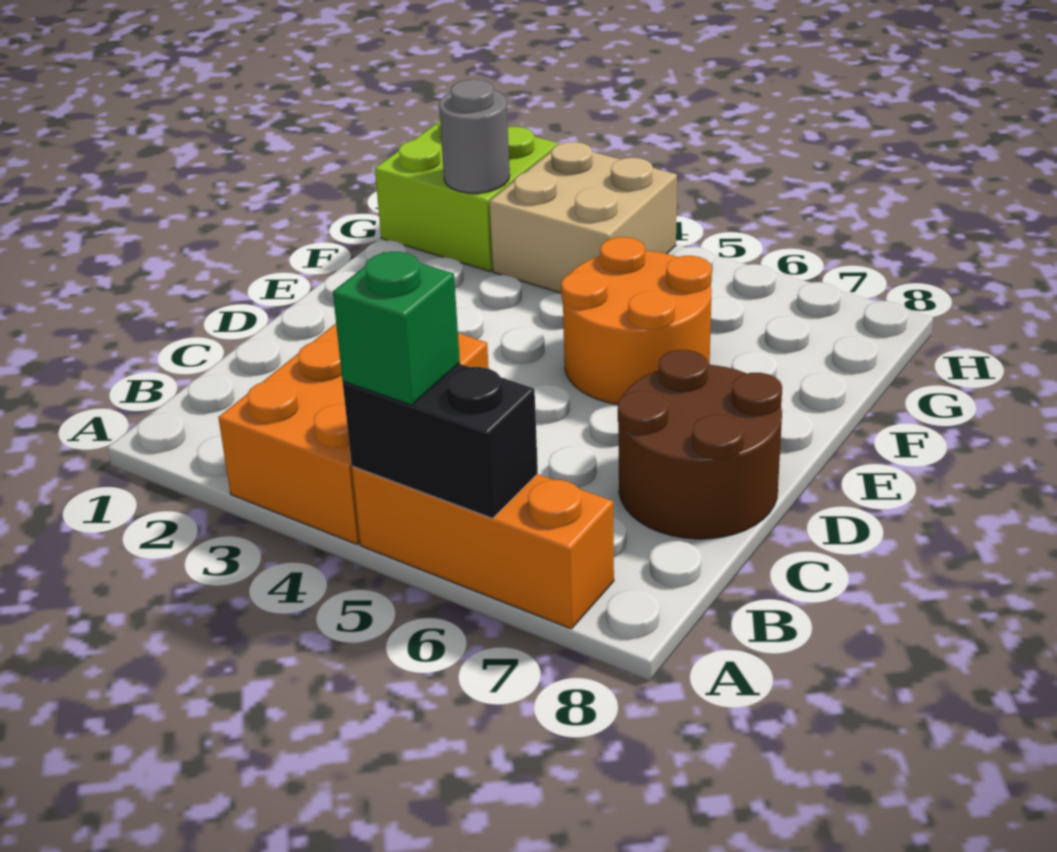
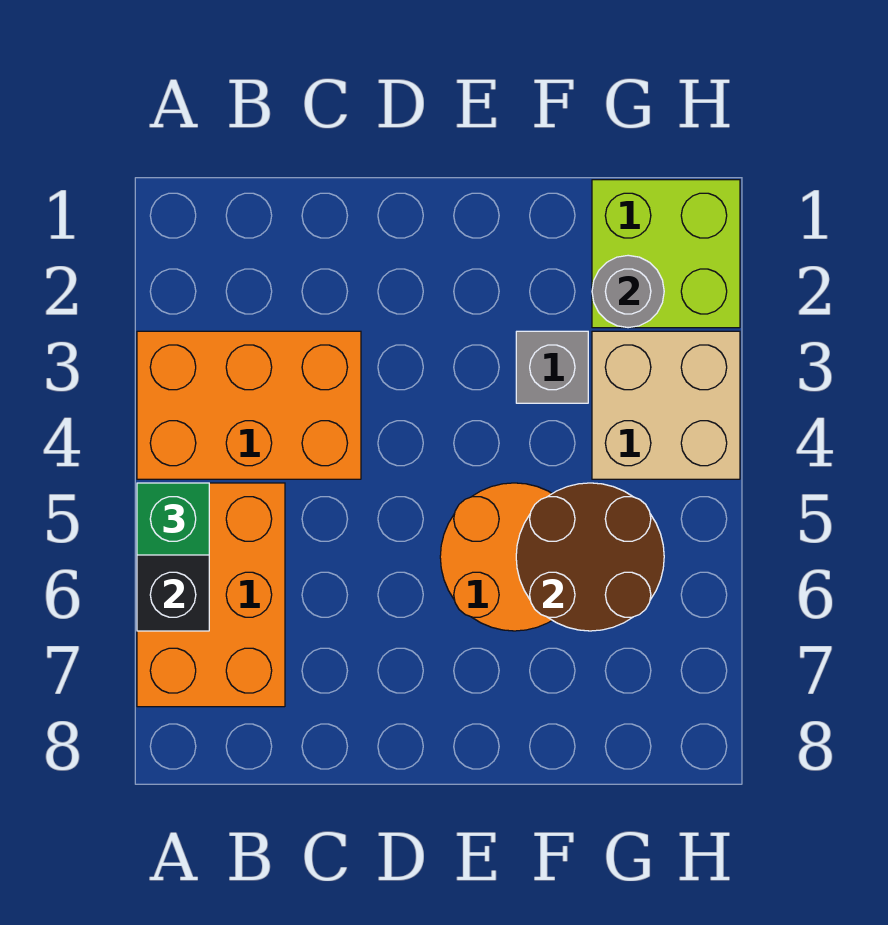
orange brick A5:A7 level 1 -> orange brick A5:B7 level 1
brown round brick C7:D8 level 1 -> brown round brick F5:G6 level 2
none -> grey brick F3 level 1

